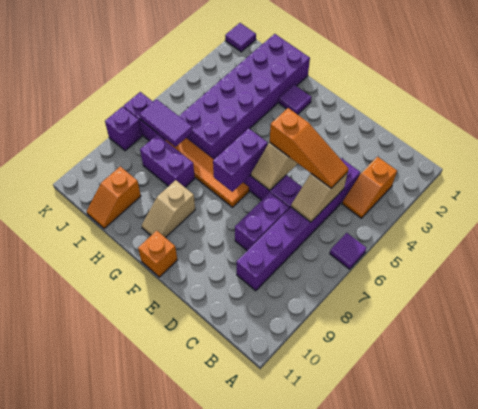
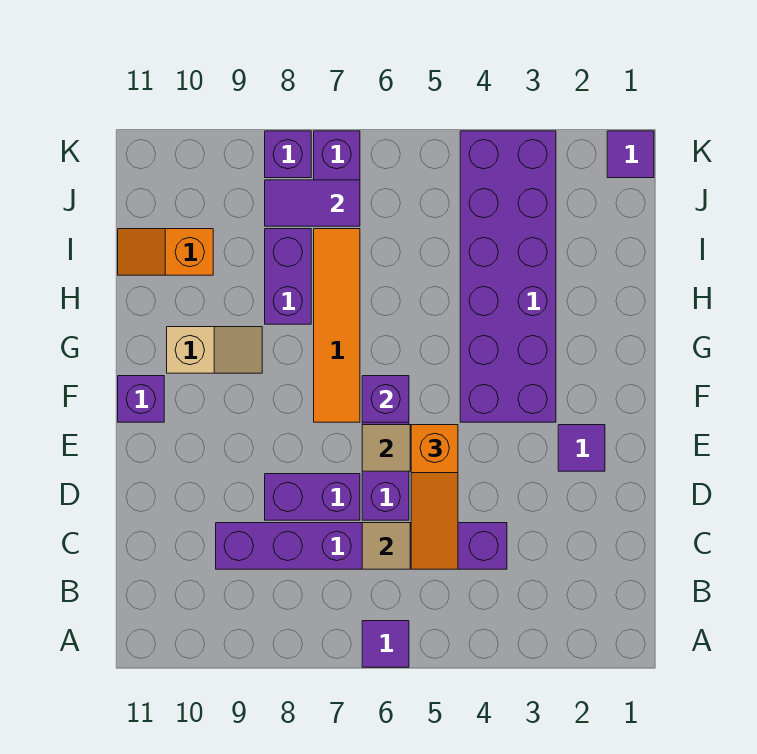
orange slope B3:B4 level 1 top 3 -> none
purple brick F6:F7 level 2 -> purple brick F6 level 2
orange brick F11 level 1 -> purple brick F11 level 1
purple tile G2 level 1 -> purple tile E2 level 1
tan slope G9:G10 level 1 top 9 -> tan slope G9:G10 level 1 top 10
purple brick H1:I6 level 1 -> purple brick F3:K4 level 1
purple tile I7:J7 level 2 -> purple tile J7:J8 level 2

